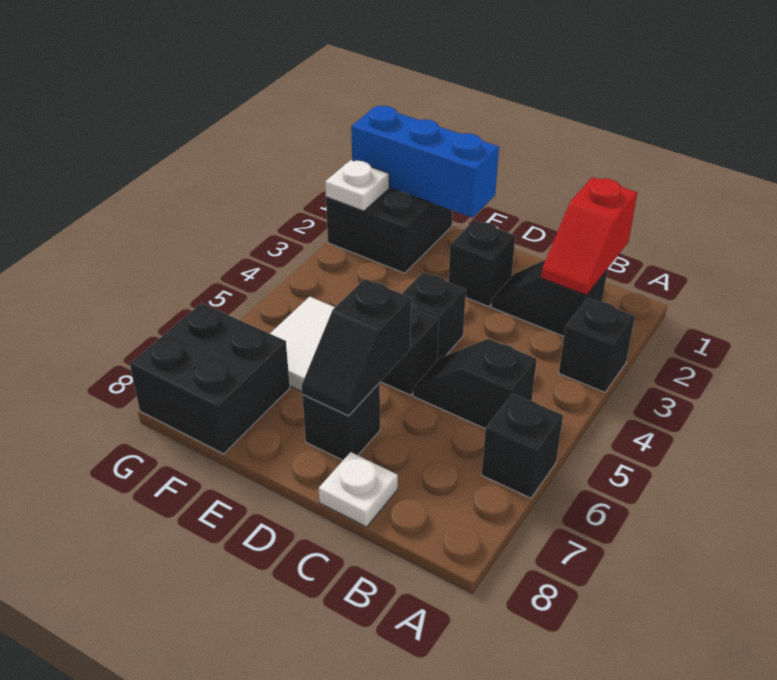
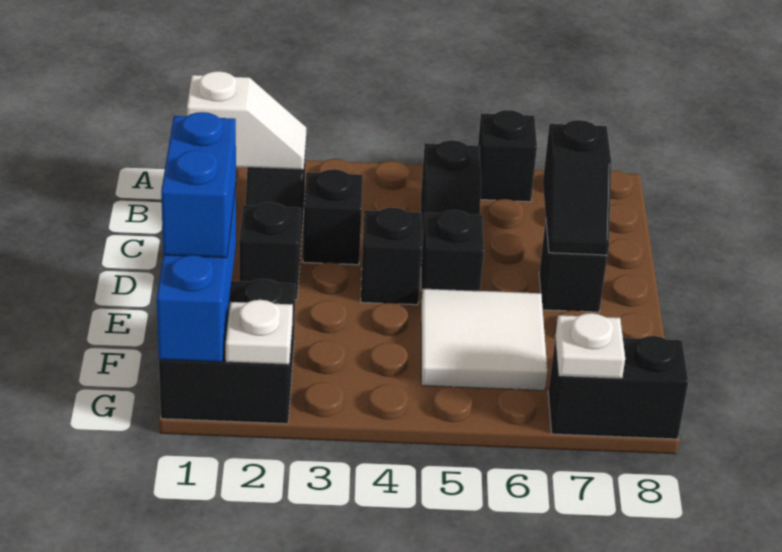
black brick A3 level 1 -> black brick C3 level 1
red slope B1:B2 level 2 top 1 -> white slope B1:B2 level 2 top 1
white plate C8 level 1 -> white plate G7 level 2
black slope D6:D7 level 2 top 6 -> black slope C7:D7 level 2 top C
none -> blue brick E1:F1 level 3
black brick F7:G8 level 1 -> black brick G7:G8 level 1

